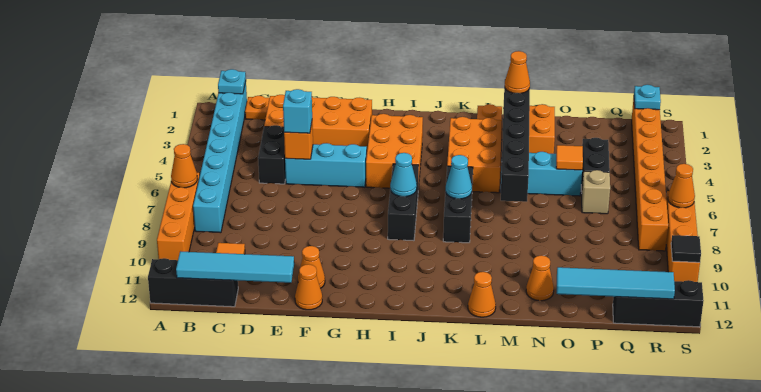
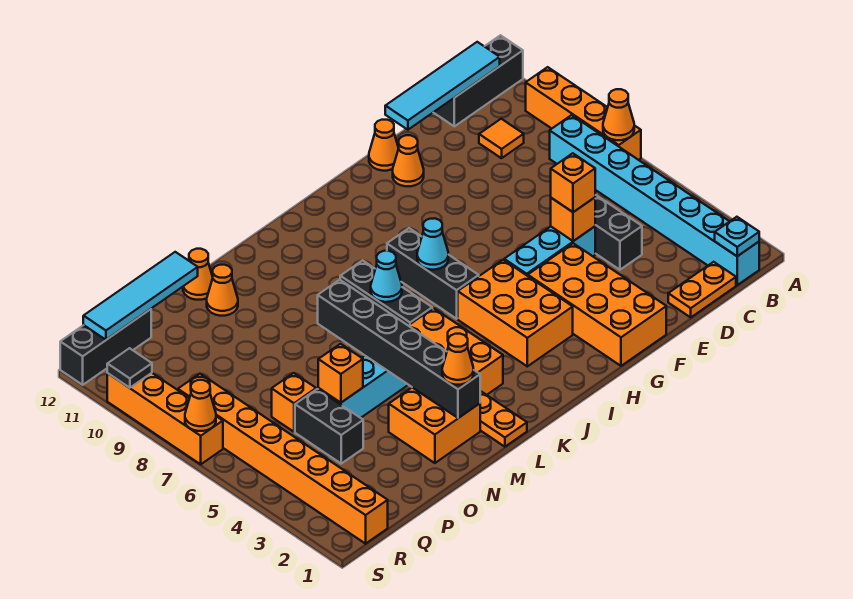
orange brick D2:G3 level 1 -> orange brick F1:G4 level 1
cyan brick E5 level 3 -> orange brick E5 level 3
orange cone L12 level 1 -> orange cone N12 level 1
orange tile O5 level 2 -> orange brick O5 level 2
tan brick P6 level 1 -> orange brick P6 level 1
cyan plate R1 level 2 -> none

